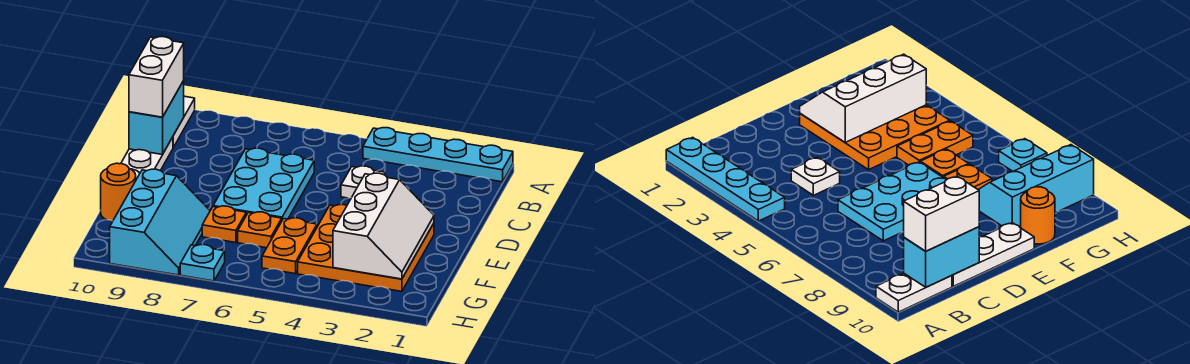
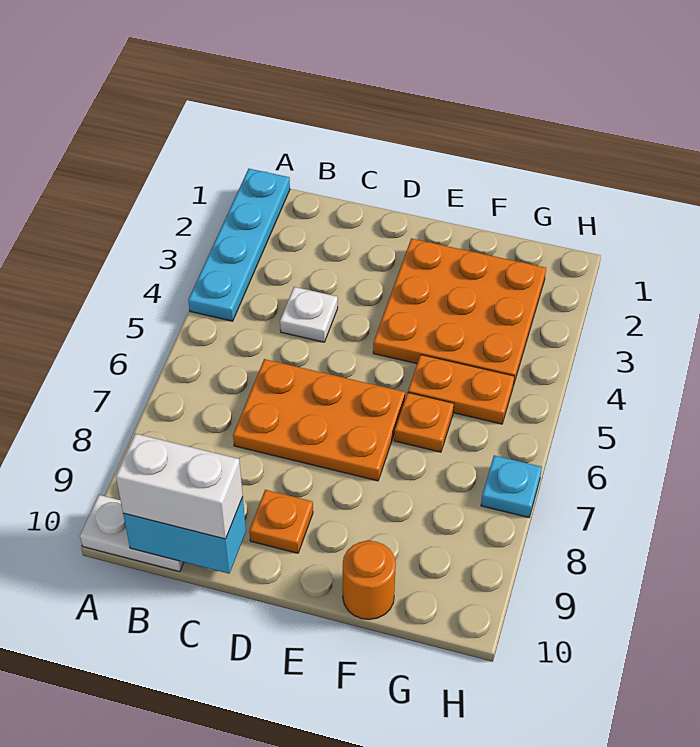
cyan plate C6:E7 level 1 -> orange plate C6:E7 level 1
white plate C10:E10 level 1 -> none
white slope E2:G3 level 2 top 3 -> none
orange plate F7 level 1 -> orange plate D9 level 1
cyan slope F8:H9 level 1 top 9 -> none

